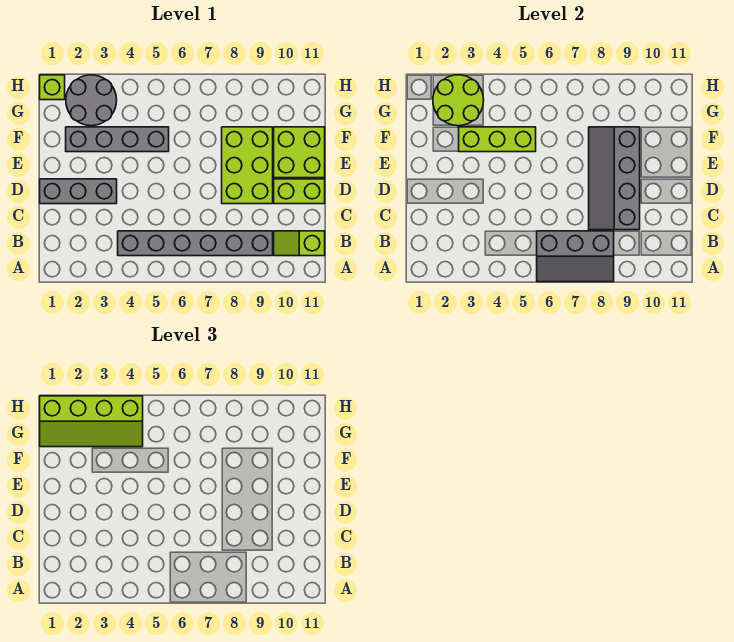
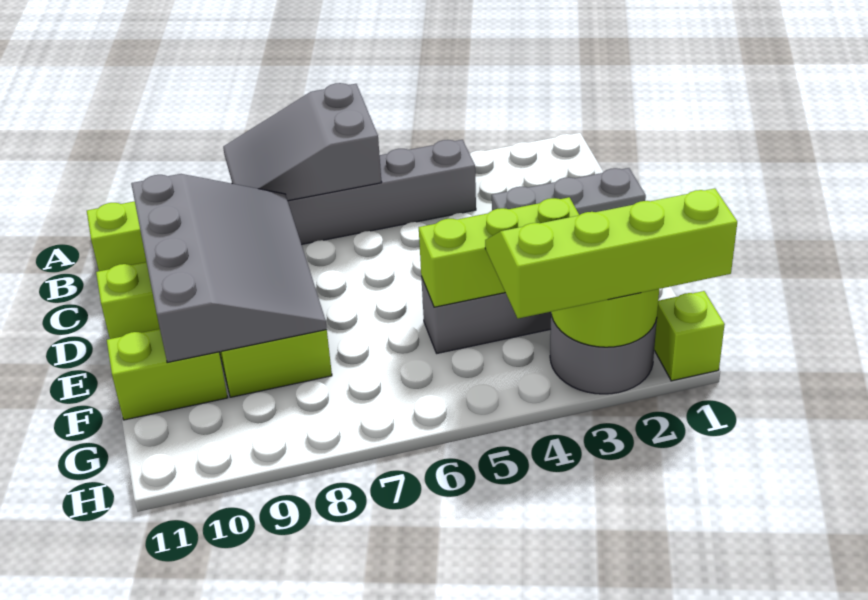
grey slope A6:B8 level 2 top B -> grey slope A6:B8 level 2 top 6
grey slope C8:F9 level 2 top 9 -> grey slope C8:F10 level 2 top 10
lime brick E10:F11 level 1 -> lime brick F10:F11 level 1

